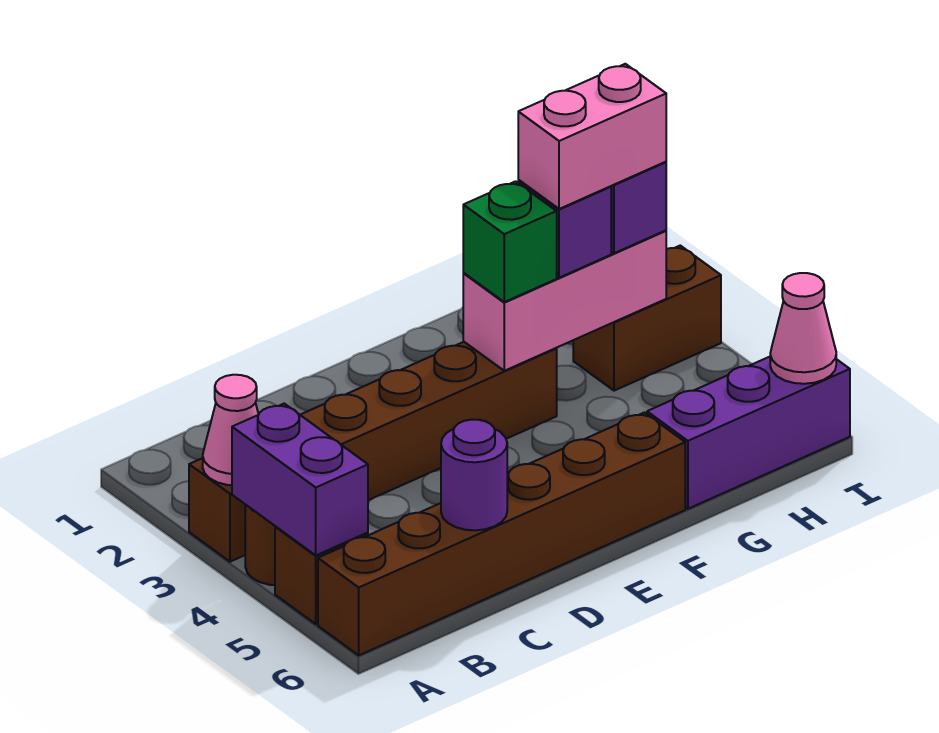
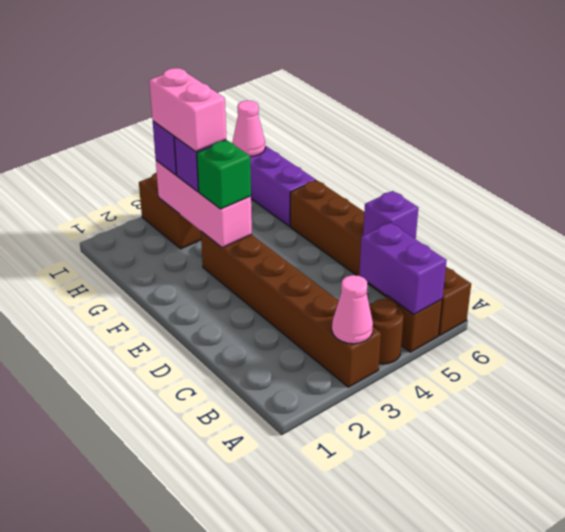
purple brick A4:A5 level 2 -> purple brick A5:B5 level 2
purple round brick C6 level 2 -> purple brick C6 level 2

